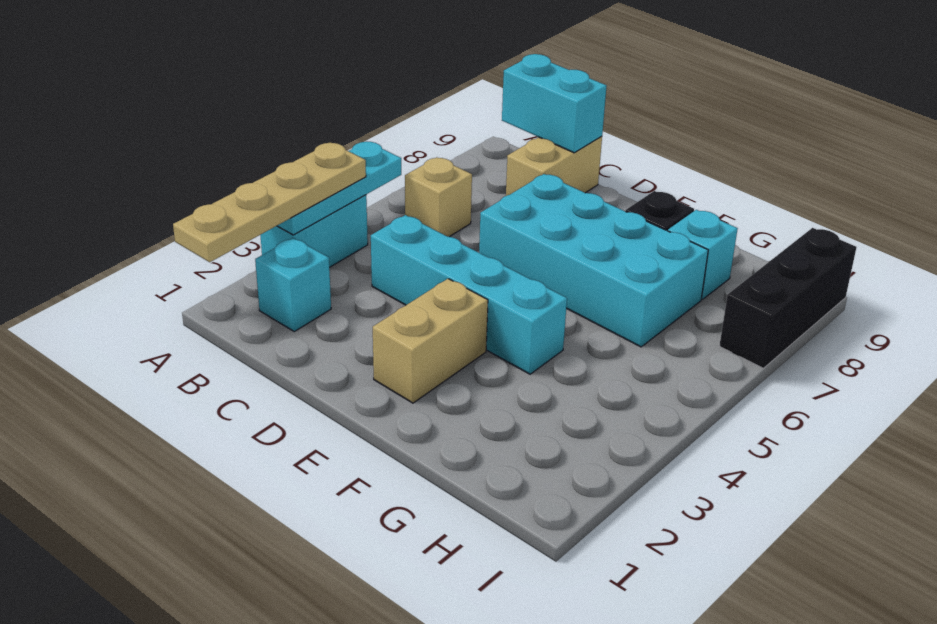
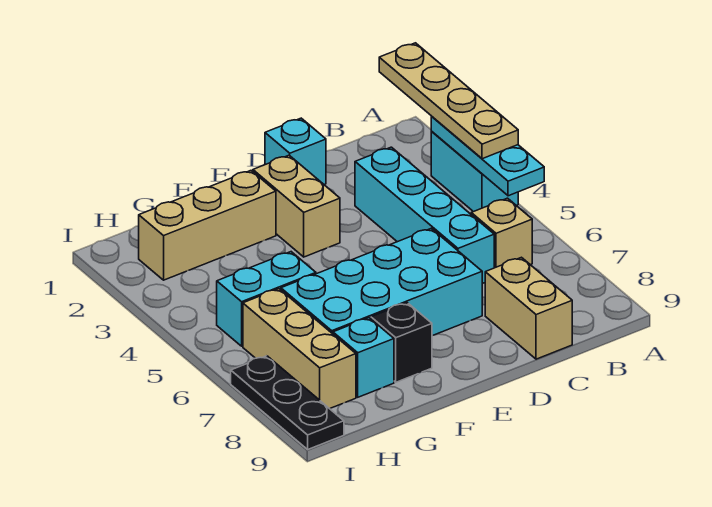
cyan brick B2 level 1 -> cyan brick D1 level 1
cyan brick B9:C9 level 2 -> cyan brick G5:H5 level 1
cyan brick C4:F4 level 1 -> cyan brick C3:C6 level 1
none -> tan brick F2:H2 level 1
none -> tan brick H6:H8 level 1
black brick I7:I9 level 1 -> black plate I7:I9 level 1

